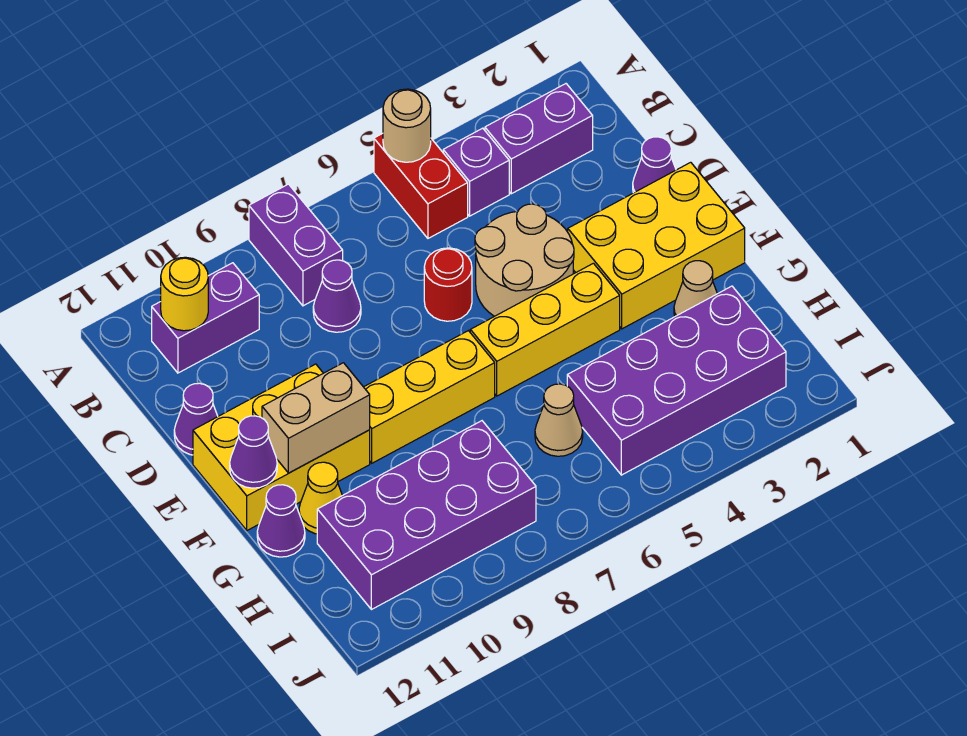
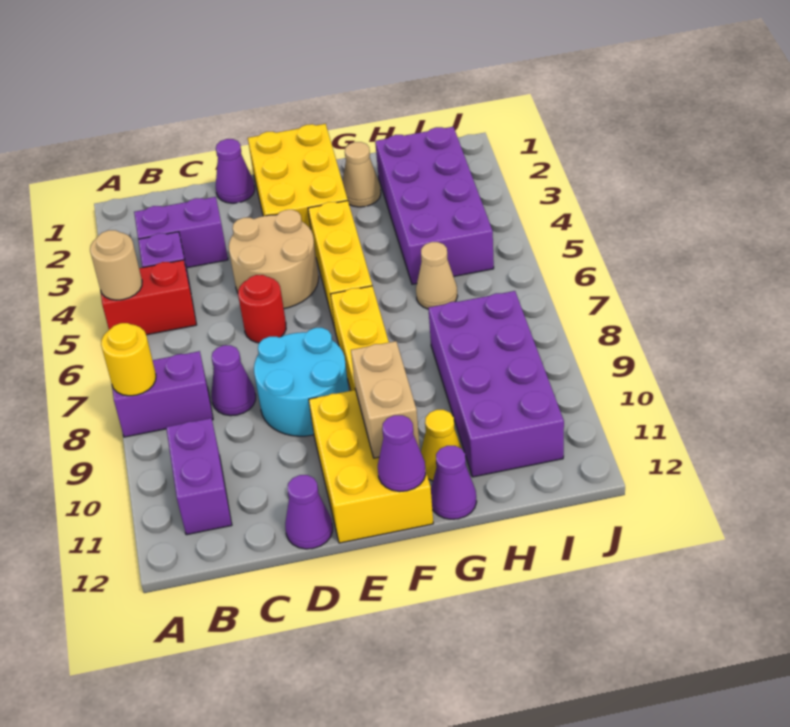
purple brick B2:B3 level 1 -> purple brick B3:C3 level 1
yellow round brick B11 level 2 -> yellow round brick A8 level 2
none -> cyan round brick D8:E9 level 1

